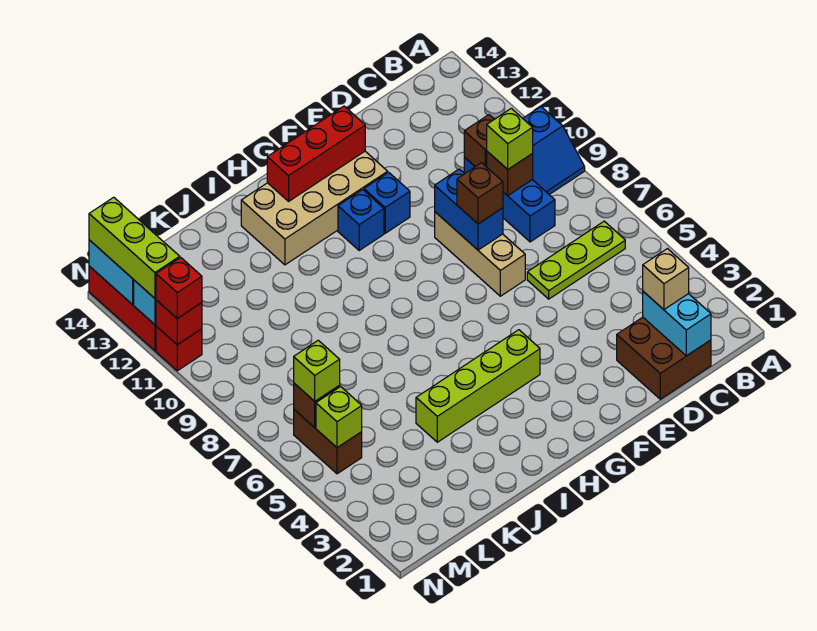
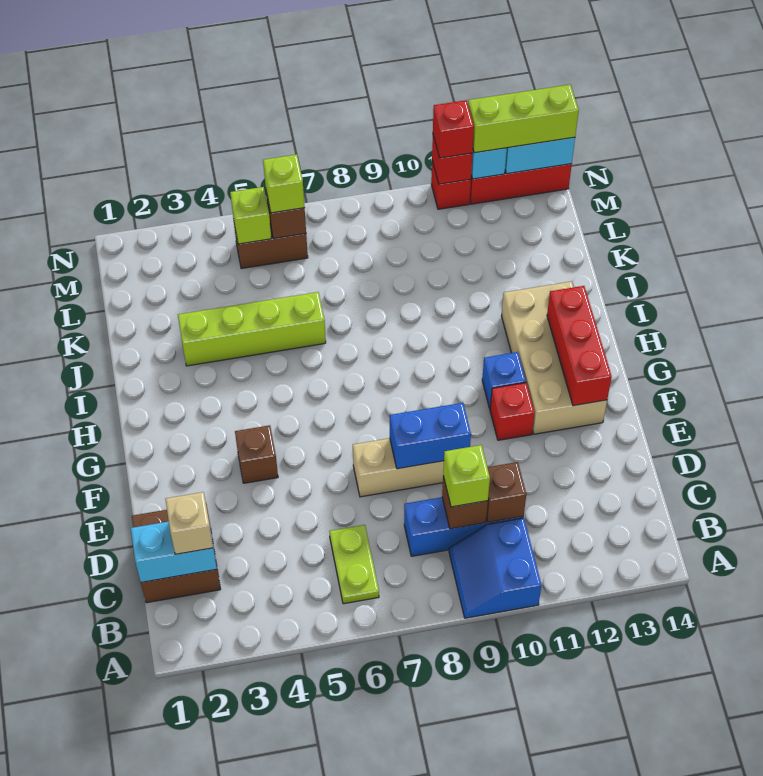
lime plate B6:D6 level 1 -> lime plate B6:C6 level 1
brown brick E8 level 3 -> brown brick F4 level 1
blue brick F11 level 1 -> red brick F11 level 1
lime brick G4:J4 level 1 -> lime brick J3:J6 level 1

